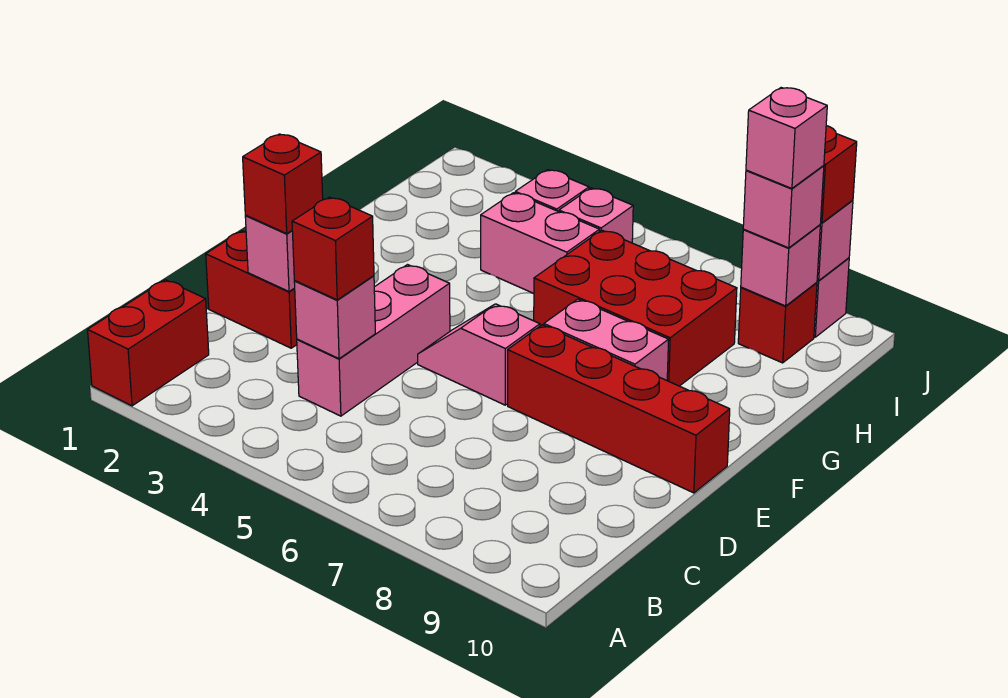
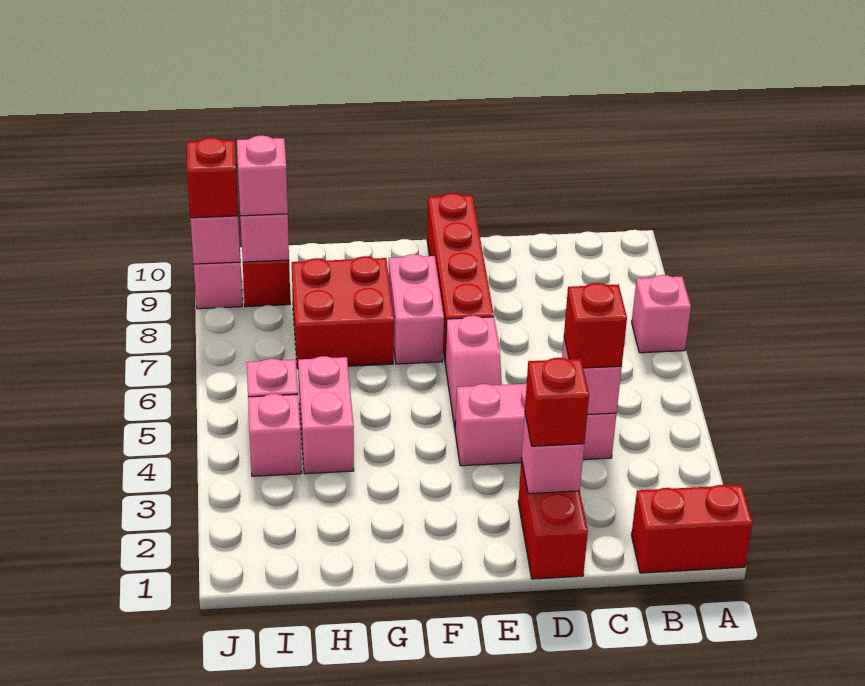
red brick G6:H8 level 1 -> red brick G7:H8 level 1
pink brick I9 level 4 -> pink brick A7 level 1

